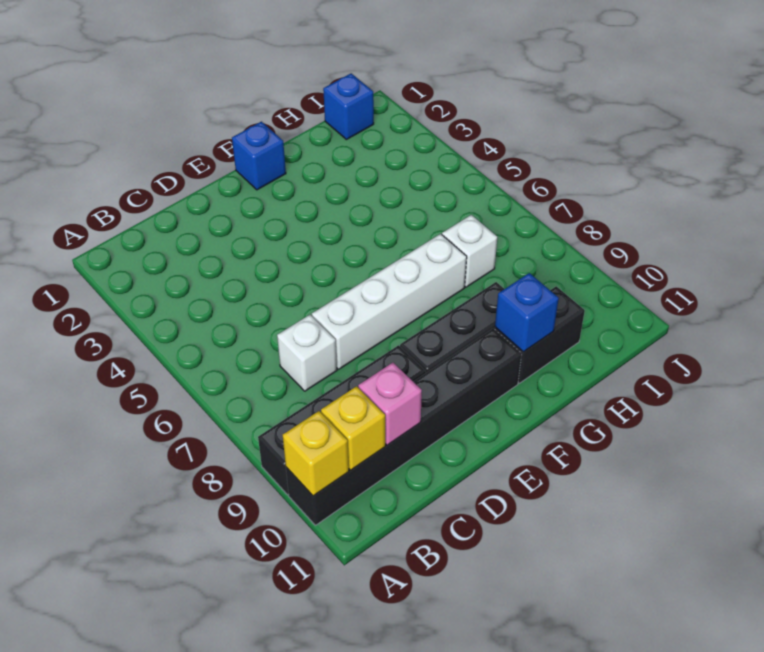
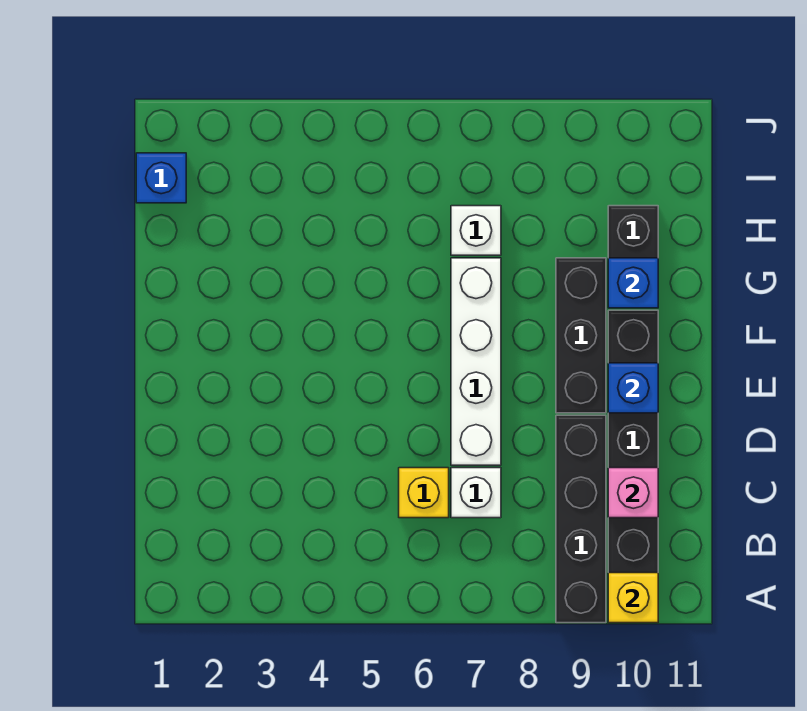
yellow brick B10 level 2 -> yellow brick C6 level 1
blue brick F1 level 1 -> blue brick E10 level 2

